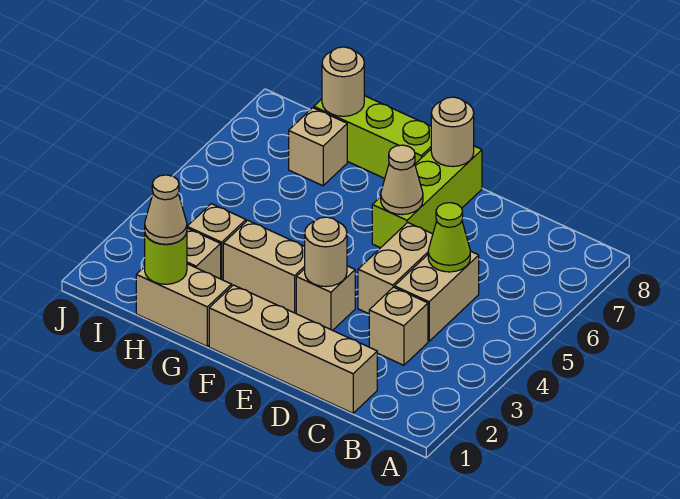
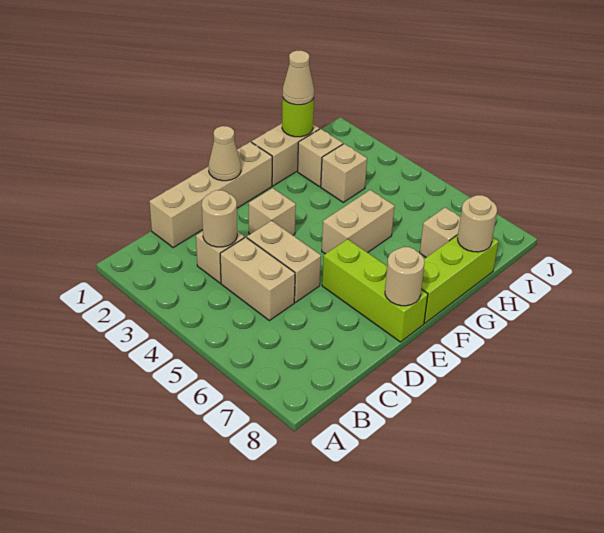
lime cone C5 level 2 -> none
tan round brick E3 level 2 -> tan round brick C3 level 2
tan cone E6 level 2 -> tan cone E1 level 2
tan brick F3:G3 level 1 -> tan brick F5:G5 level 1

